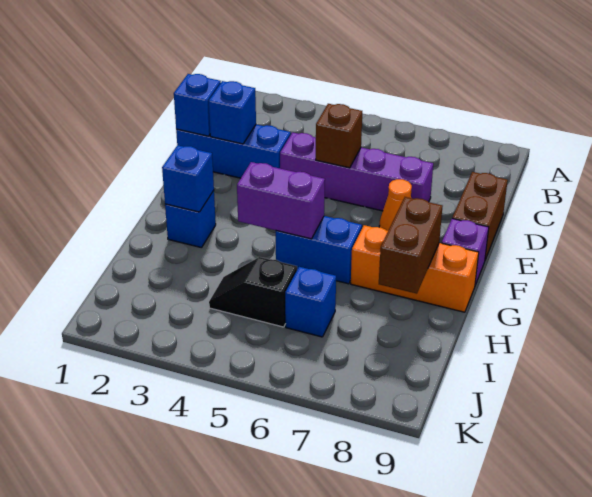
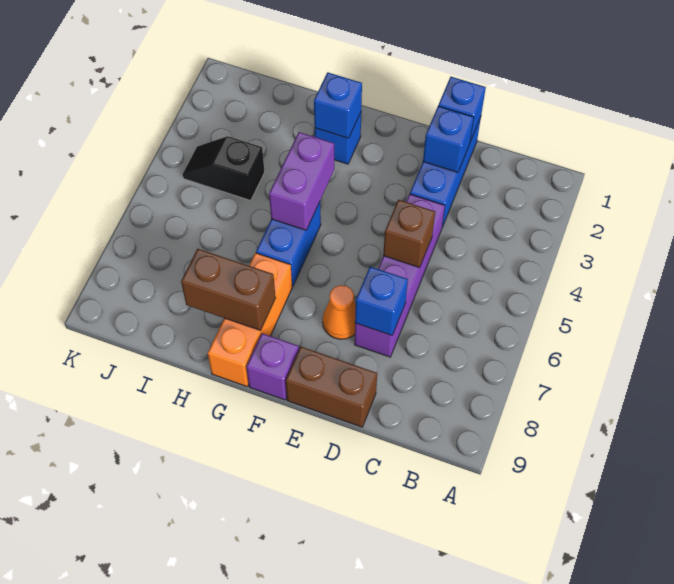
black slope I4:I5 level 1 top 5 -> black slope I4:J4 level 1 top I
blue brick I6 level 1 -> blue brick D7 level 2

